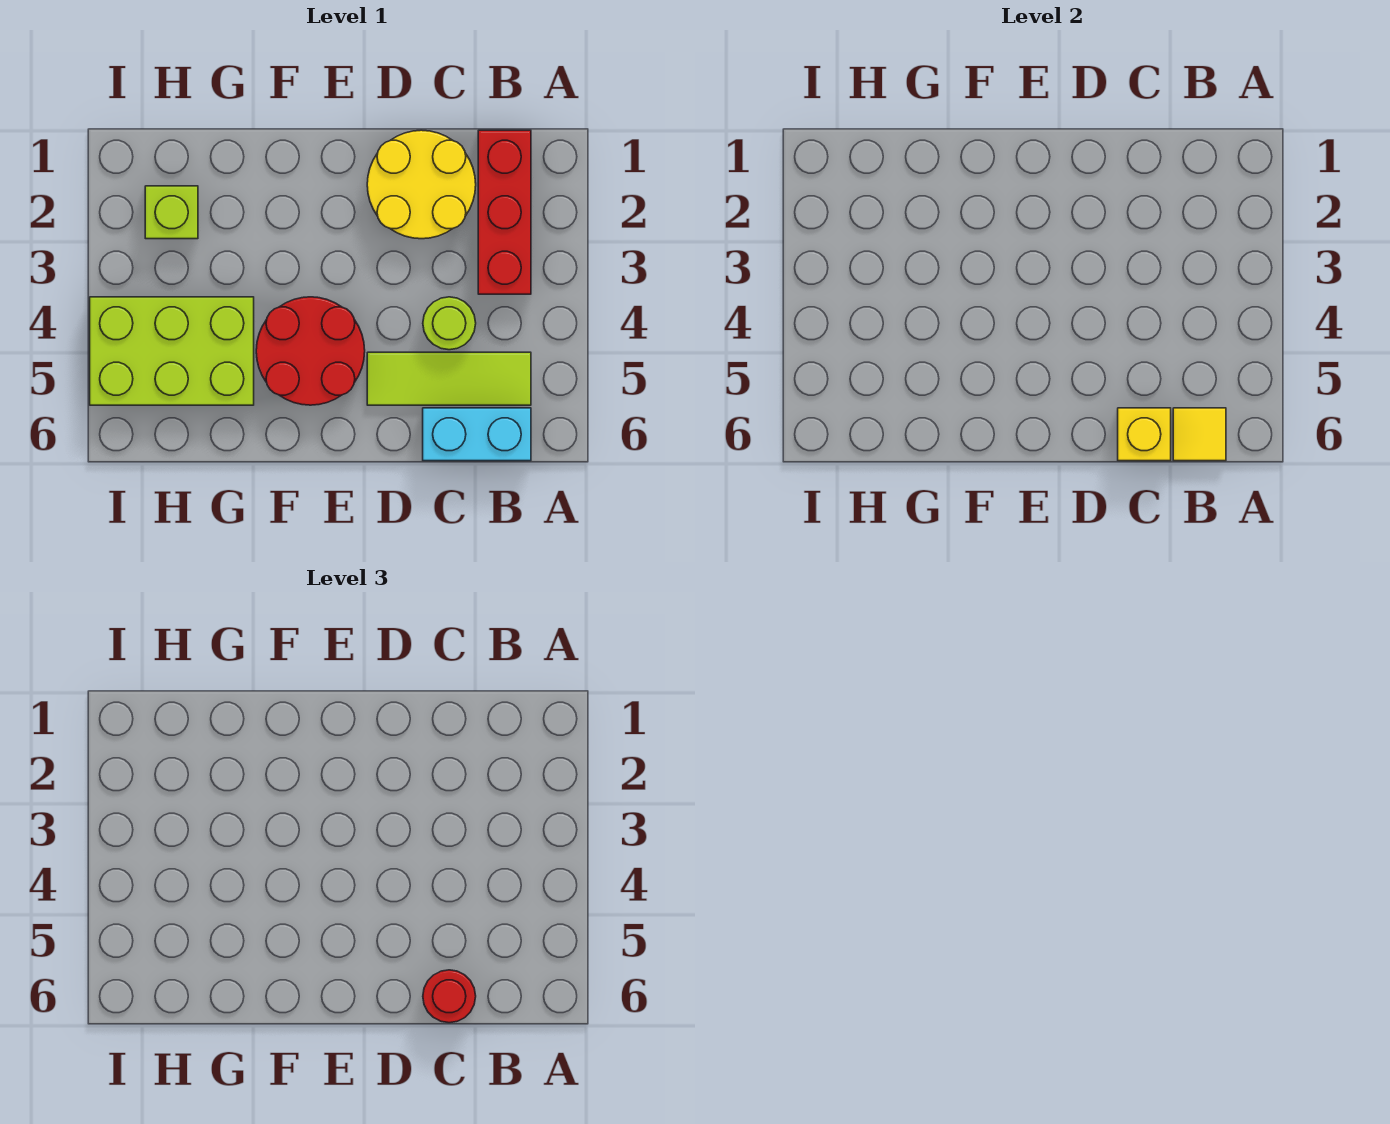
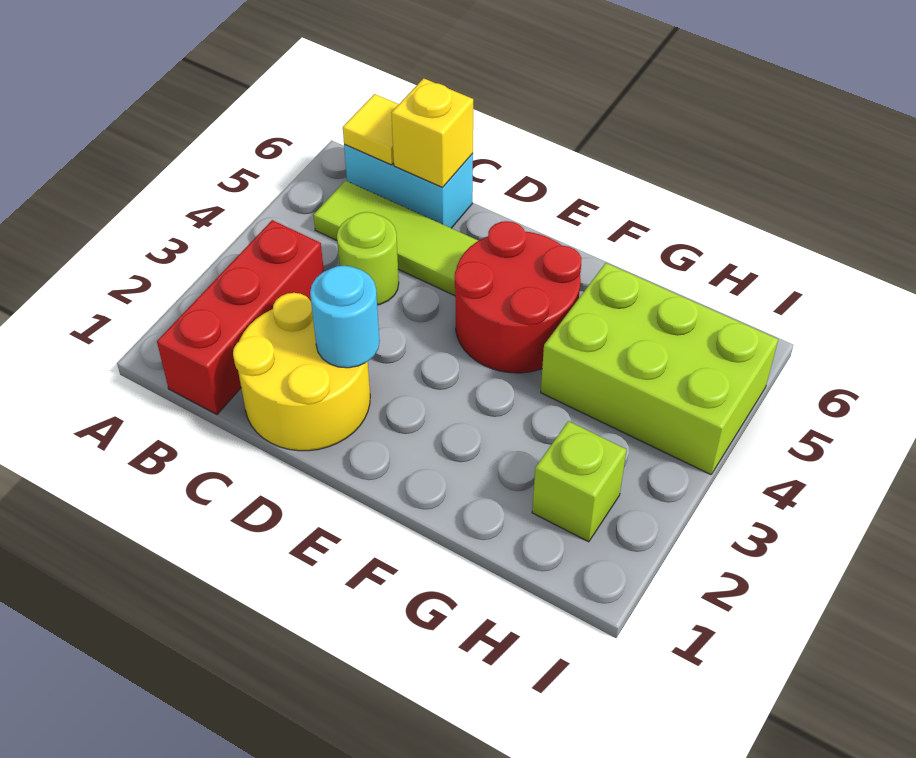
red round brick C6 level 3 -> none
none -> cyan round brick D2 level 2

